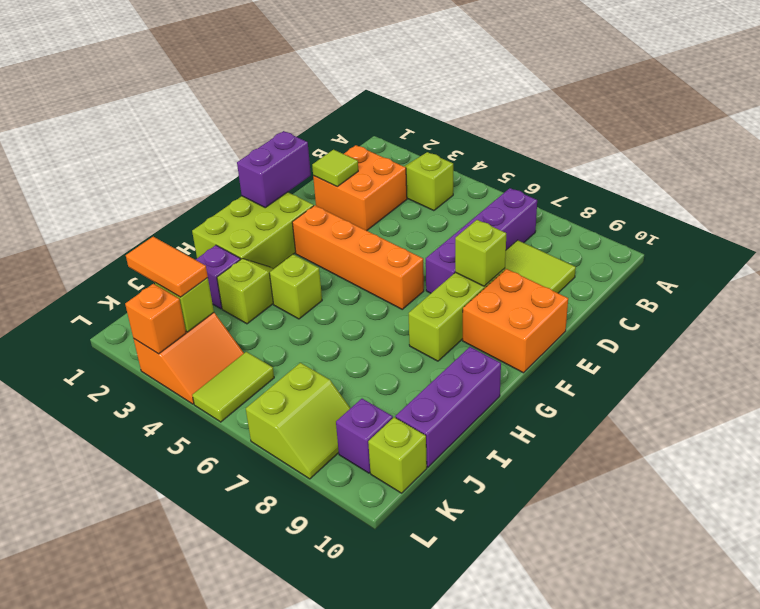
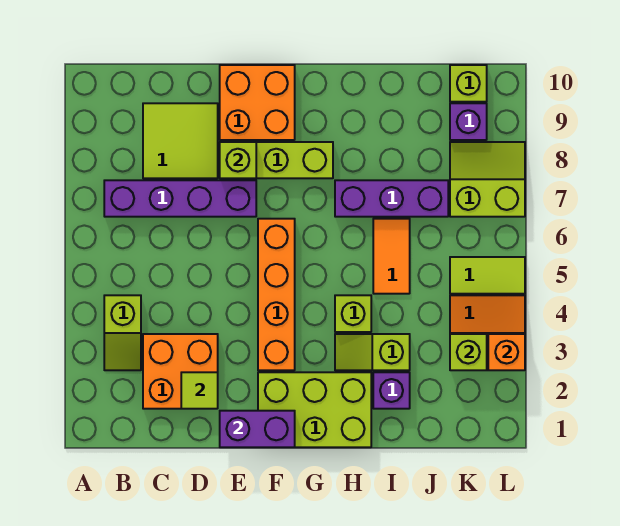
purple brick H10:J10 level 1 -> purple brick H7:J7 level 1
orange tile K2:K3 level 3 -> orange tile I5:I6 level 1

